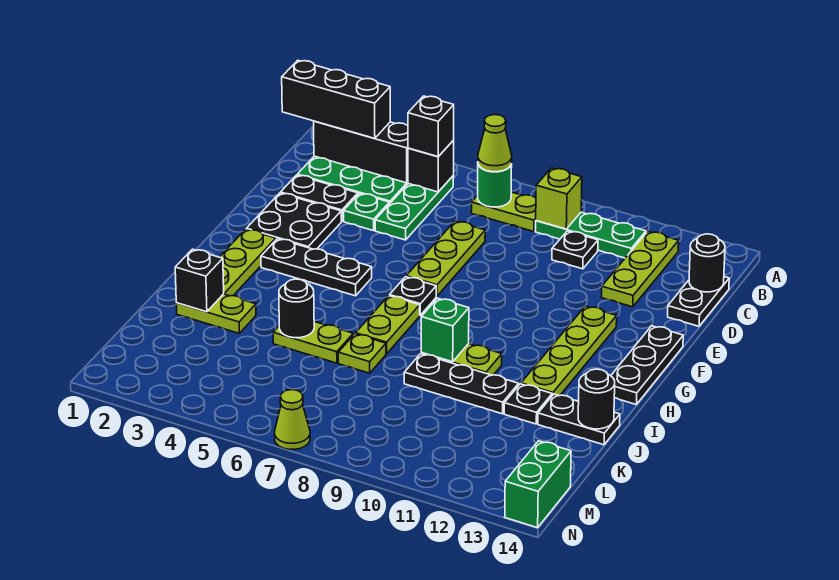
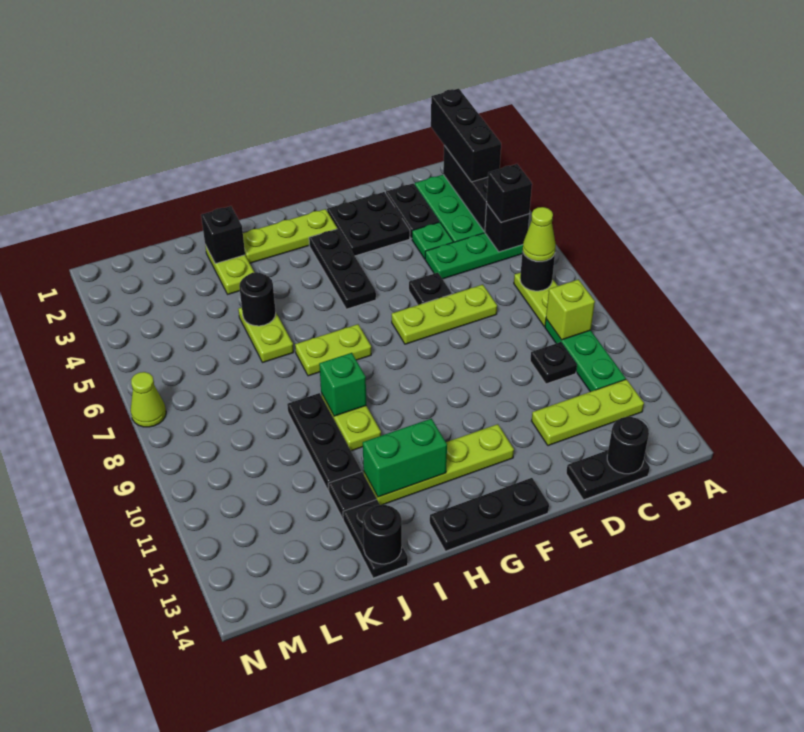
green round brick B7 level 2 -> black round brick B7 level 2
black plate G7 level 1 -> black plate E6 level 1
lime plate J7 level 1 -> none
green brick M14:N14 level 1 -> green brick H12:I12 level 2

